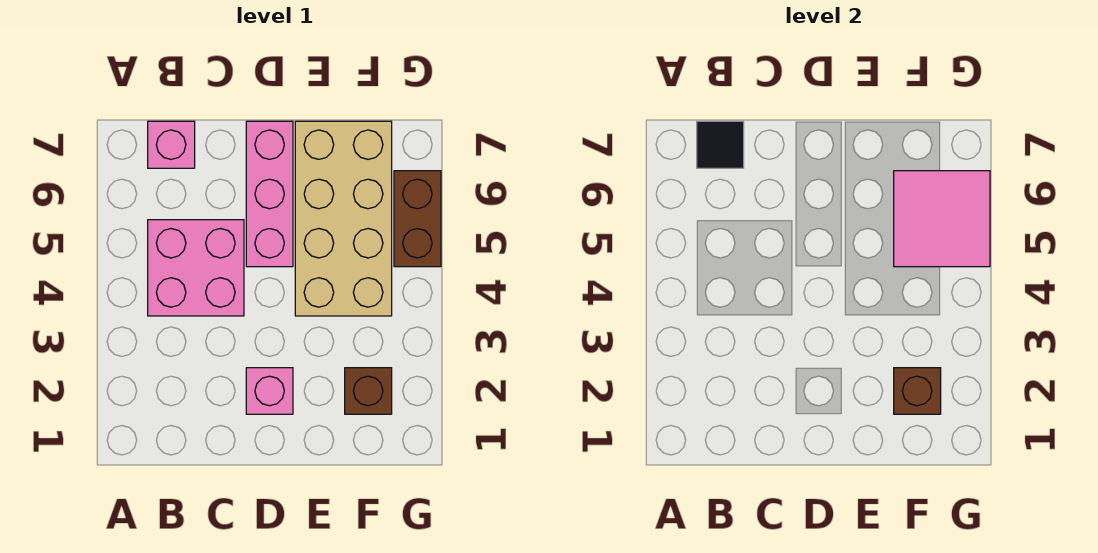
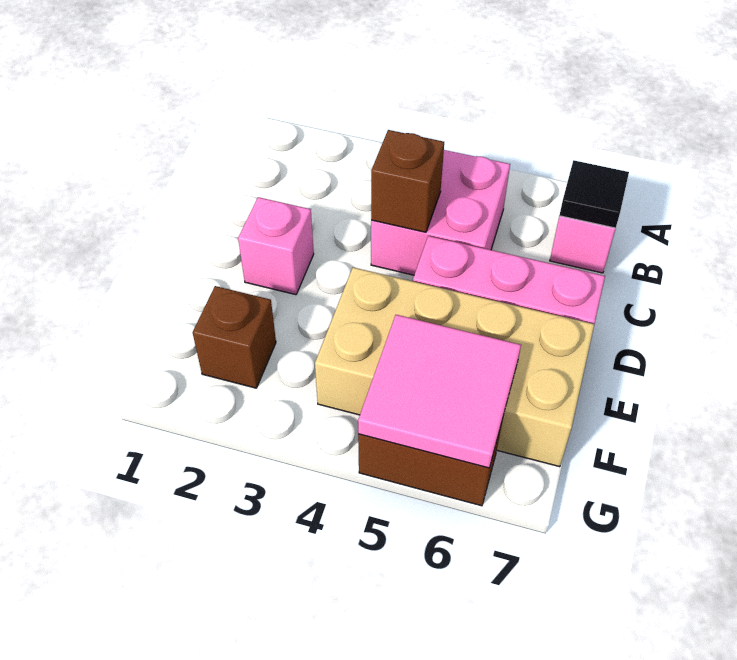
brown brick F2 level 2 -> brown brick C4 level 2

